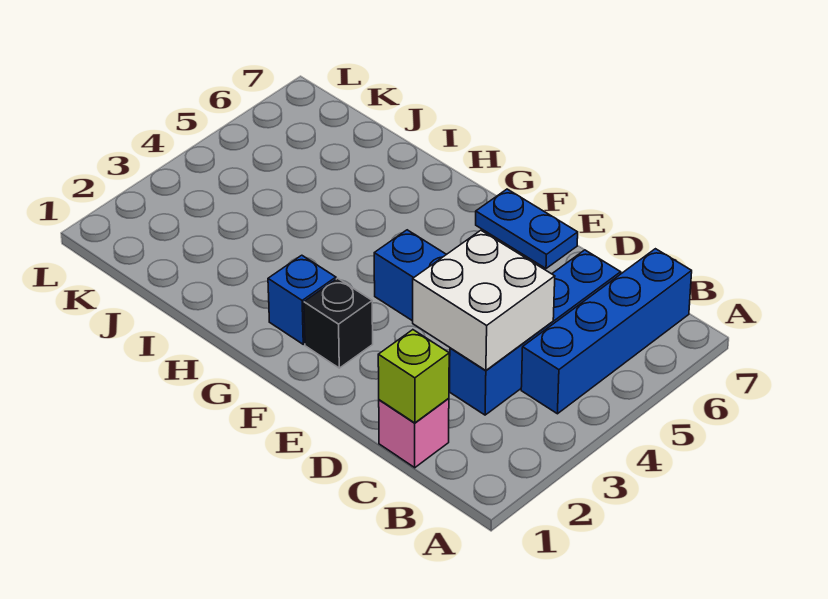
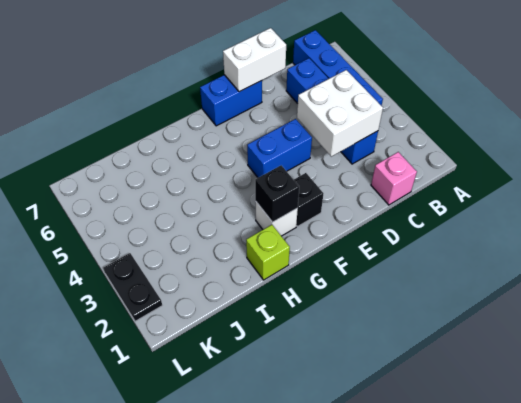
lime brick C1 level 2 -> lime brick H1 level 1
none -> white brick D7:E7 level 2
blue plate E7:F7 level 1 -> blue brick E7:F7 level 1
blue brick G2 level 1 -> white brick G2 level 1
none -> black brick G2 level 2
none -> black plate L2:L3 level 1

